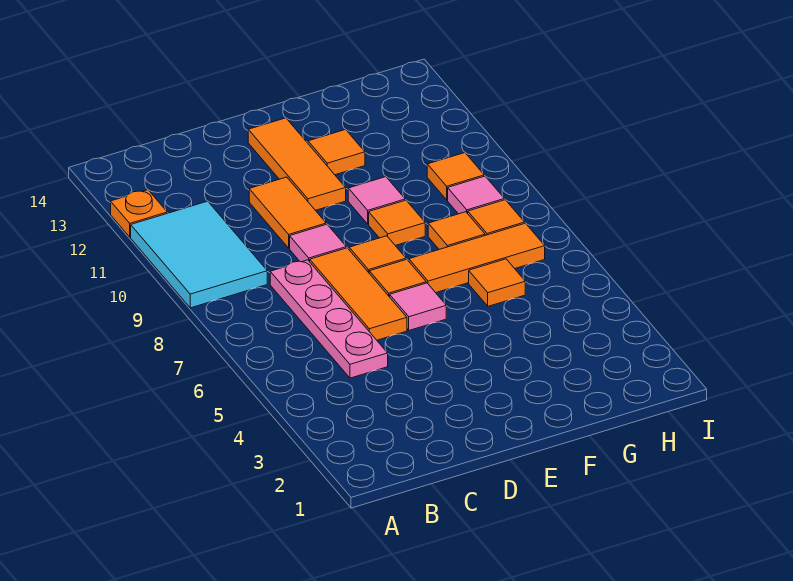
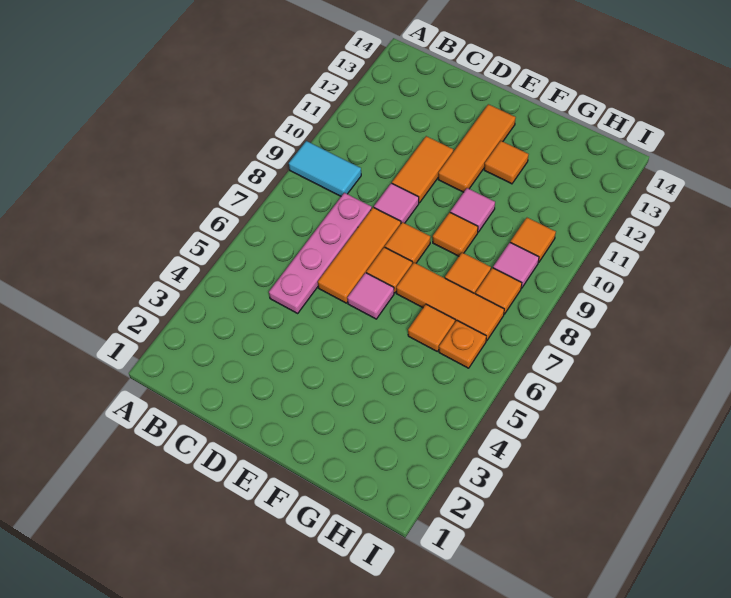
cyan tile A9:B11 level 1 -> cyan tile A9:B9 level 1
orange plate A12 level 1 -> orange plate H6 level 1

